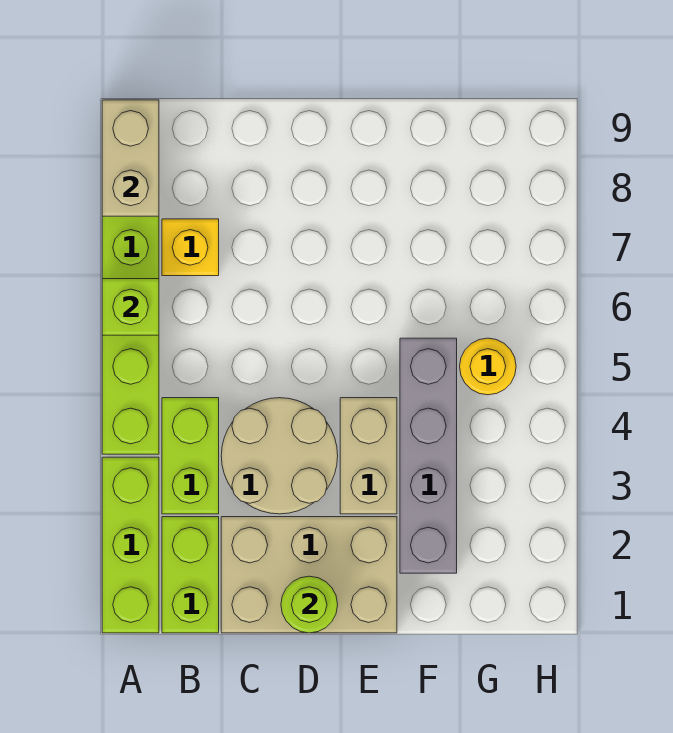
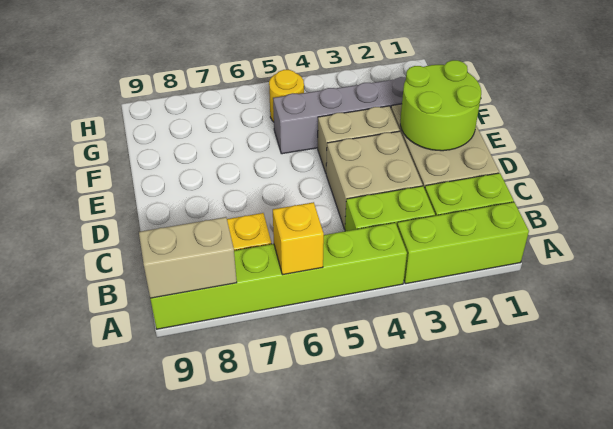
lime brick A6 level 2 -> yellow brick A6 level 2
tan round brick C3:D4 level 1 -> tan brick C3:D4 level 1
lime round brick D1 level 2 -> lime round brick D1:E2 level 2

